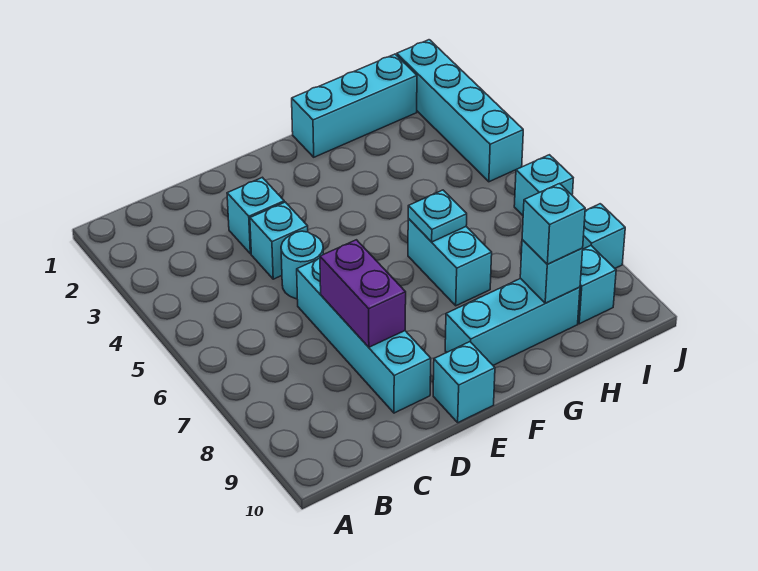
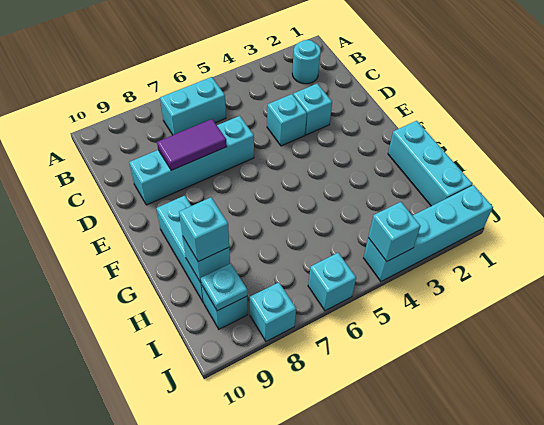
cyan round brick D5 level 1 -> cyan round brick B2 level 1
purple brick D7:D8 level 2 -> purple tile D7:D8 level 2
cyan brick E10 level 1 -> cyan brick J4 level 2
cyan brick G6:G7 level 1 -> cyan brick B6:B7 level 1
cyan plate G6 level 2 -> cyan plate I9 level 2

